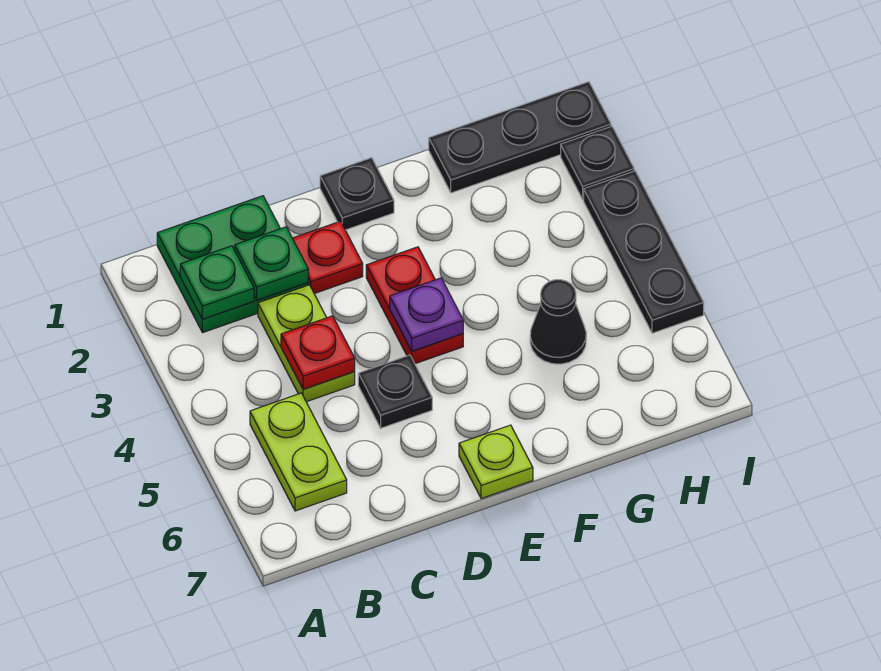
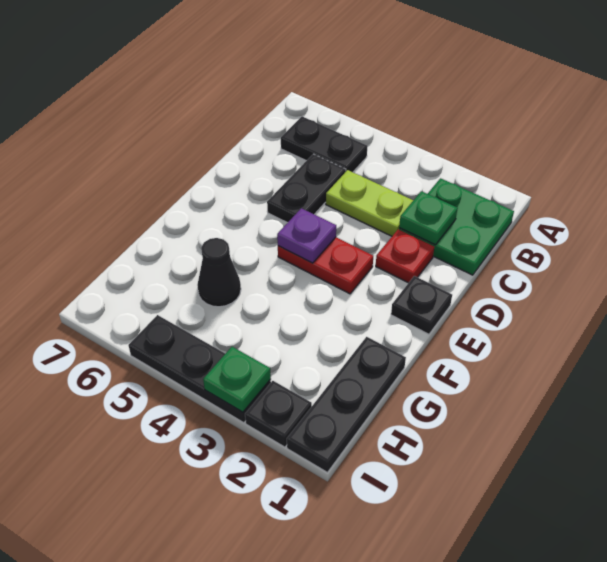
green plate B2 level 2 -> green plate I3 level 2
lime plate B5:B6 level 1 -> black plate B5:B6 level 1
red plate C4 level 2 -> none
black plate D5 level 1 -> black plate C5:D5 level 1
lime plate E7 level 1 -> none

